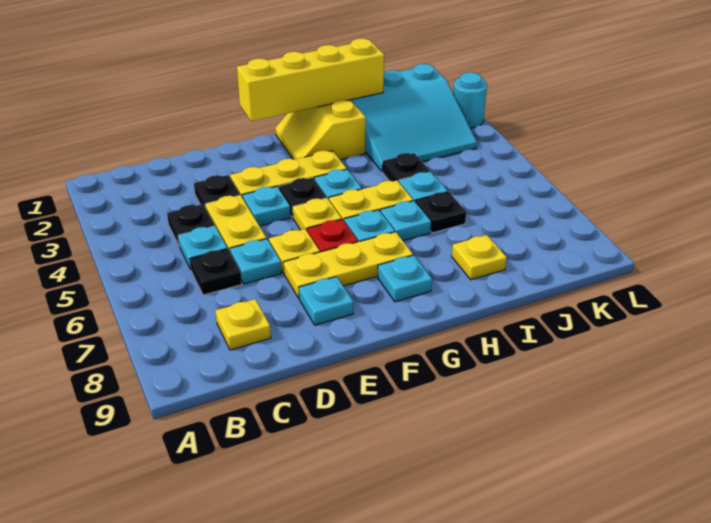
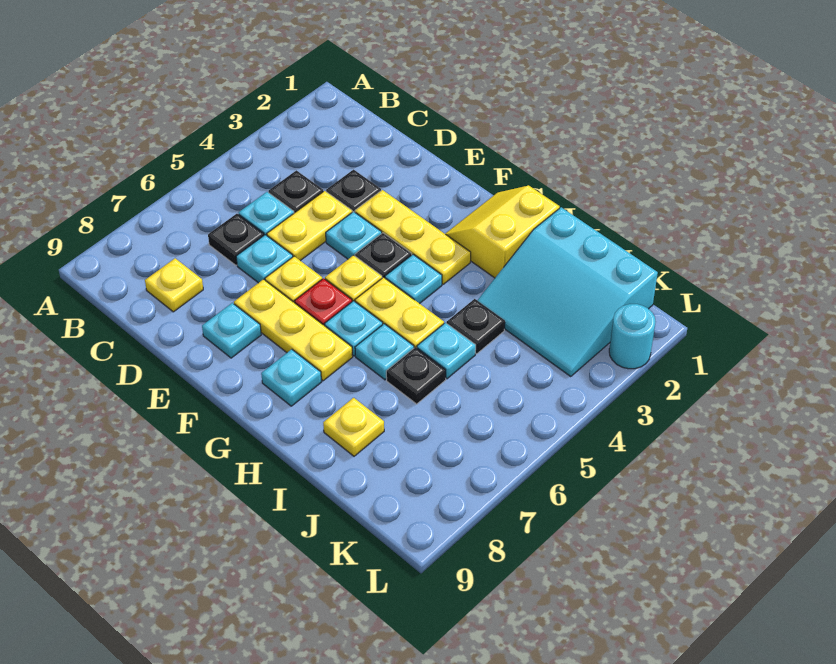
yellow brick F1:I1 level 2 -> none

